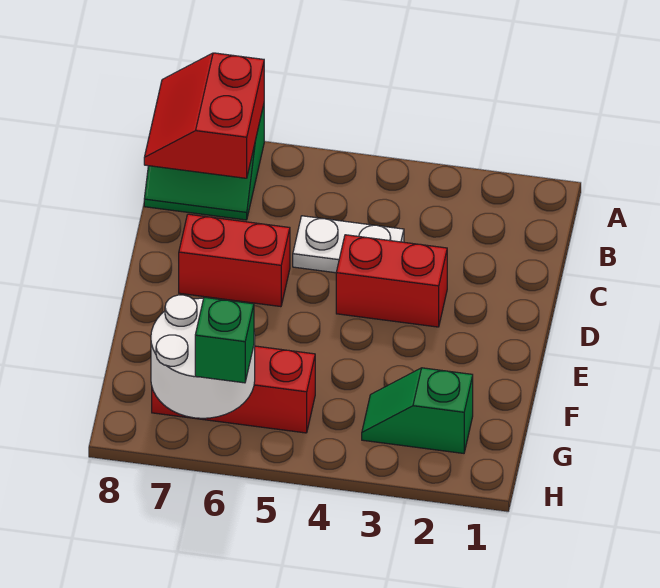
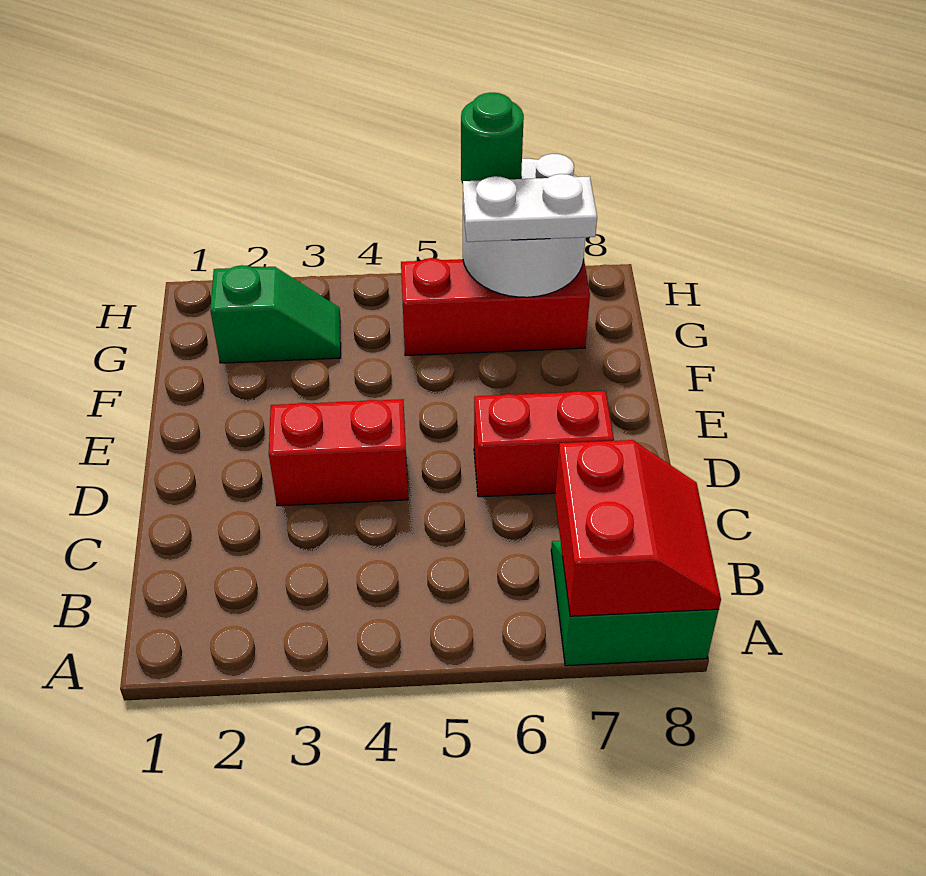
white plate C4:C5 level 1 -> white plate G6:G7 level 3
green brick H6 level 3 -> green round brick H6 level 3

